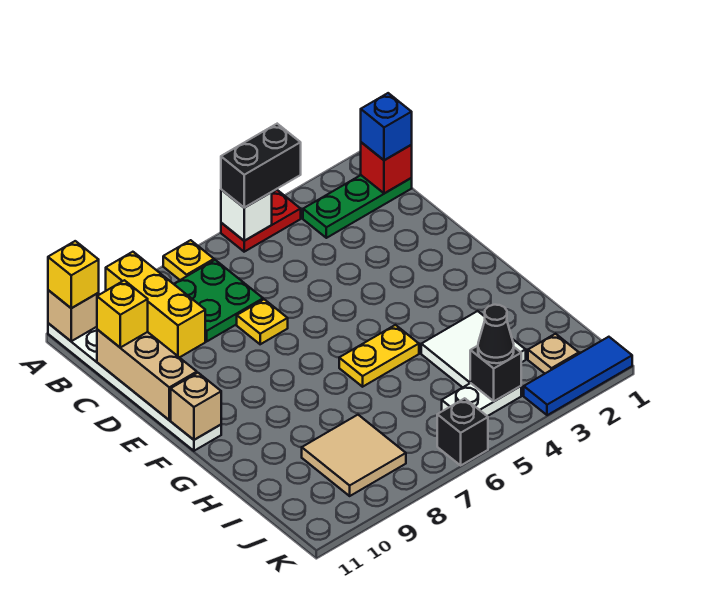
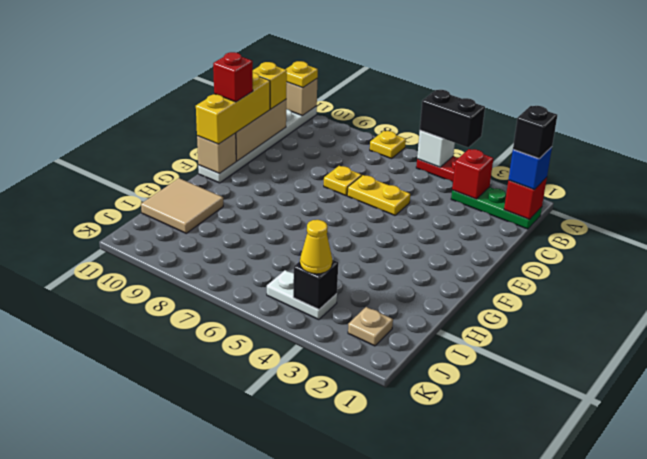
yellow brick A9:C9 level 1 -> yellow brick D11:F11 level 3
yellow brick A11 level 3 -> yellow plate A11 level 3
none -> red brick B3 level 2
green plate B7:C8 level 1 -> none
none -> red brick E11 level 4
yellow plate G5:G6 level 1 -> yellow plate D5:D6 level 1
white tile H3:I4 level 1 -> none
tan tile I8:J9 level 1 -> tan tile H10:I11 level 1
black cone J4 level 3 -> yellow cone J4 level 3
blue tile K1:K3 level 1 -> none
black brick K6 level 1 -> black brick B1 level 4

